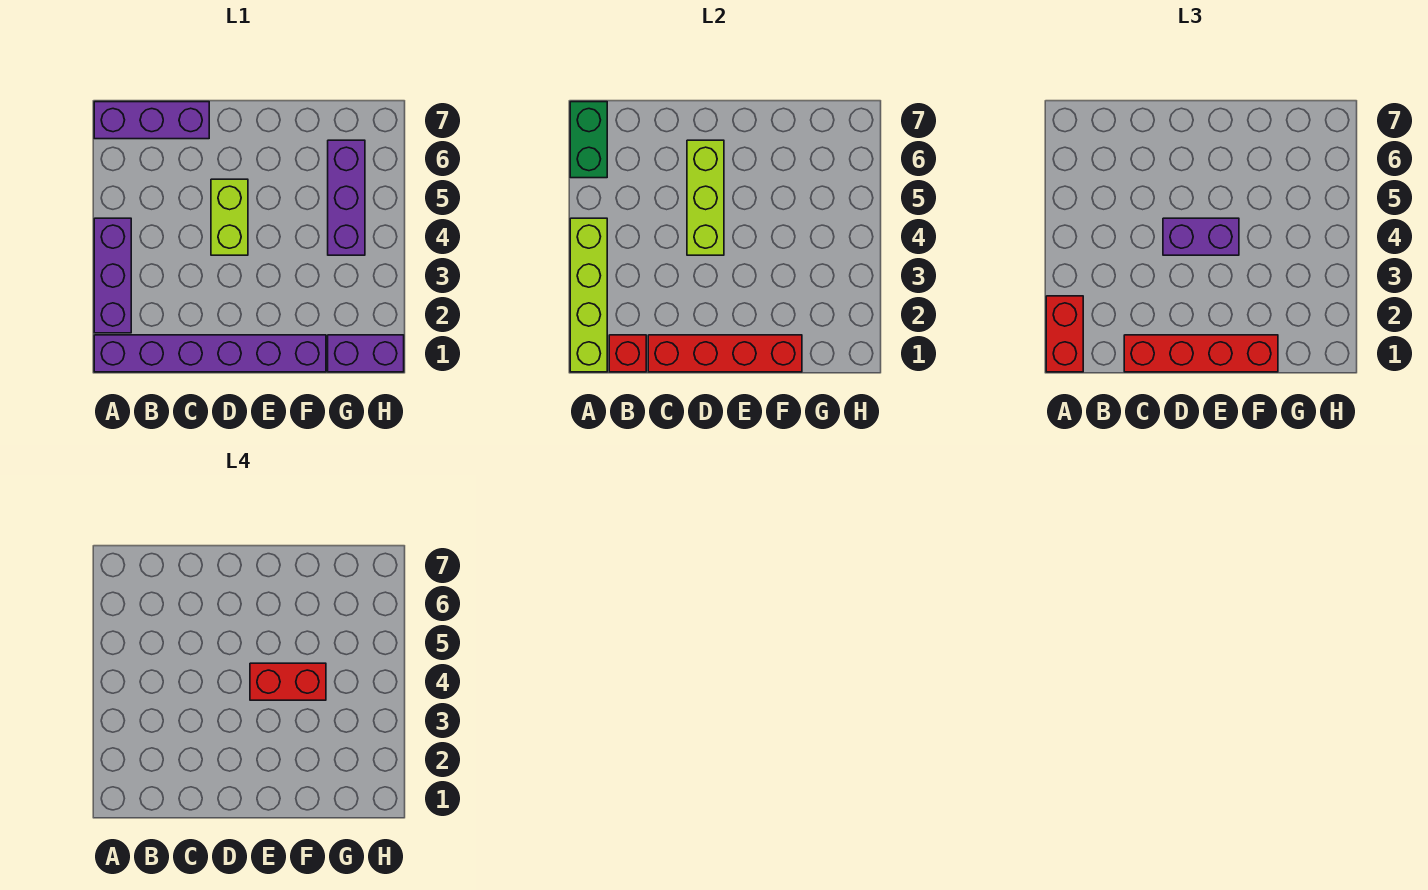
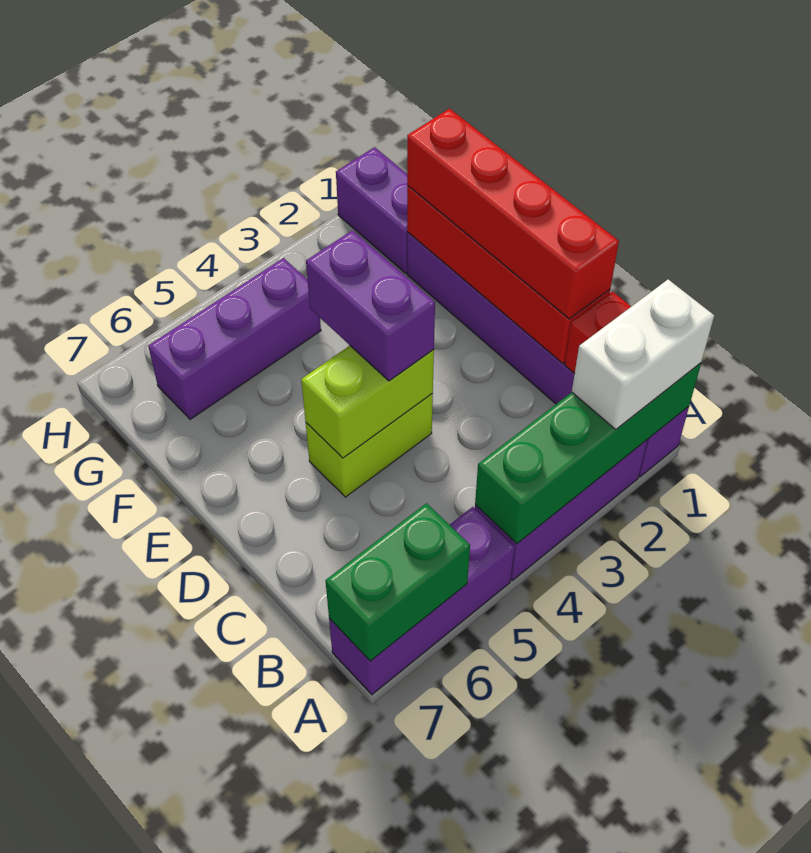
lime brick A1:A4 level 2 -> green brick A1:A4 level 2
red brick A1:A2 level 3 -> white brick A1:A2 level 3
purple brick A7:C7 level 1 -> purple brick A5:A7 level 1
lime brick D4:D6 level 2 -> lime brick D4:D5 level 2
red brick E4:F4 level 4 -> none

